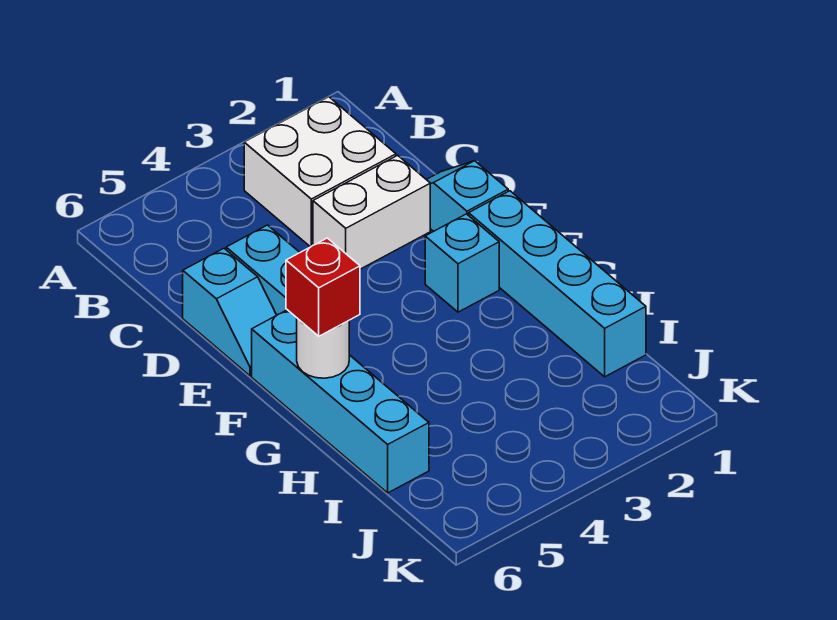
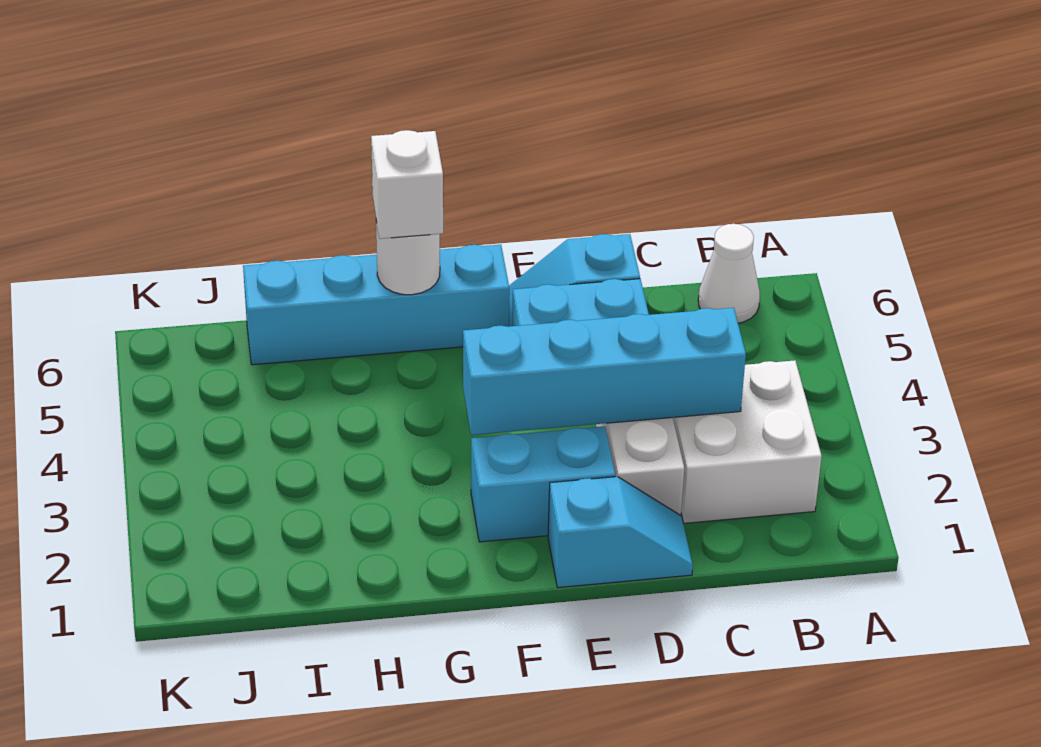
none -> white cone B6 level 1
cyan brick F1:I1 level 1 -> cyan brick C3:F3 level 2
cyan brick F2 level 1 -> cyan brick E2:F2 level 1
red brick G6 level 3 -> white brick G6 level 3

